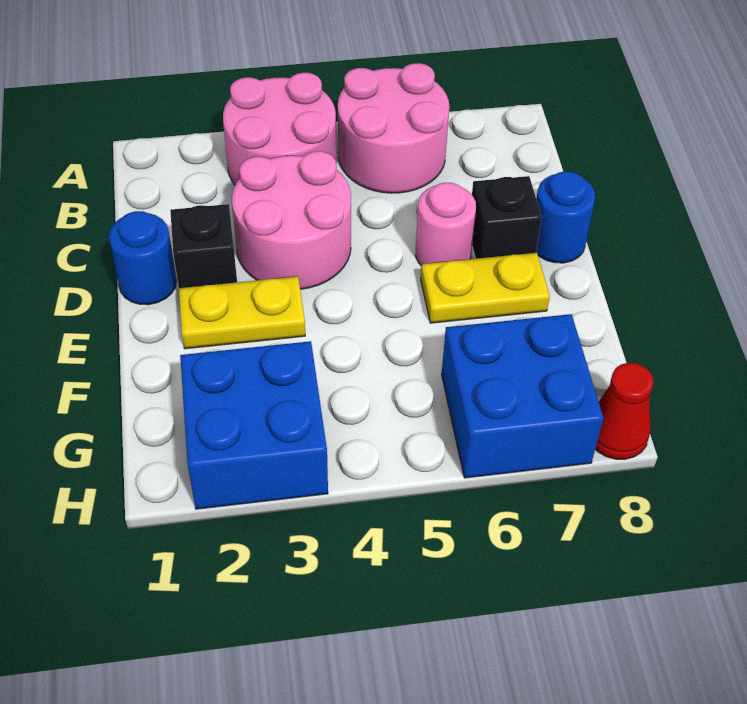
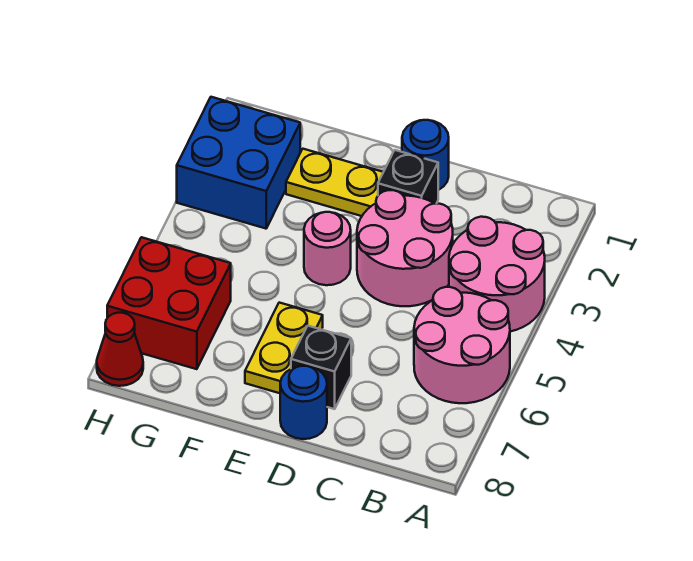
pink round brick D6 level 1 -> pink round brick E4 level 1
yellow plate E2:E3 level 1 -> yellow plate E2:F2 level 1
blue brick G6:H7 level 1 -> red brick G6:H7 level 1

